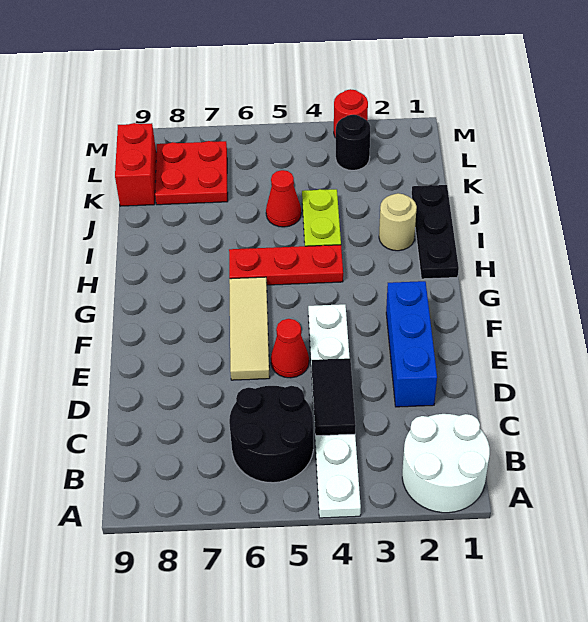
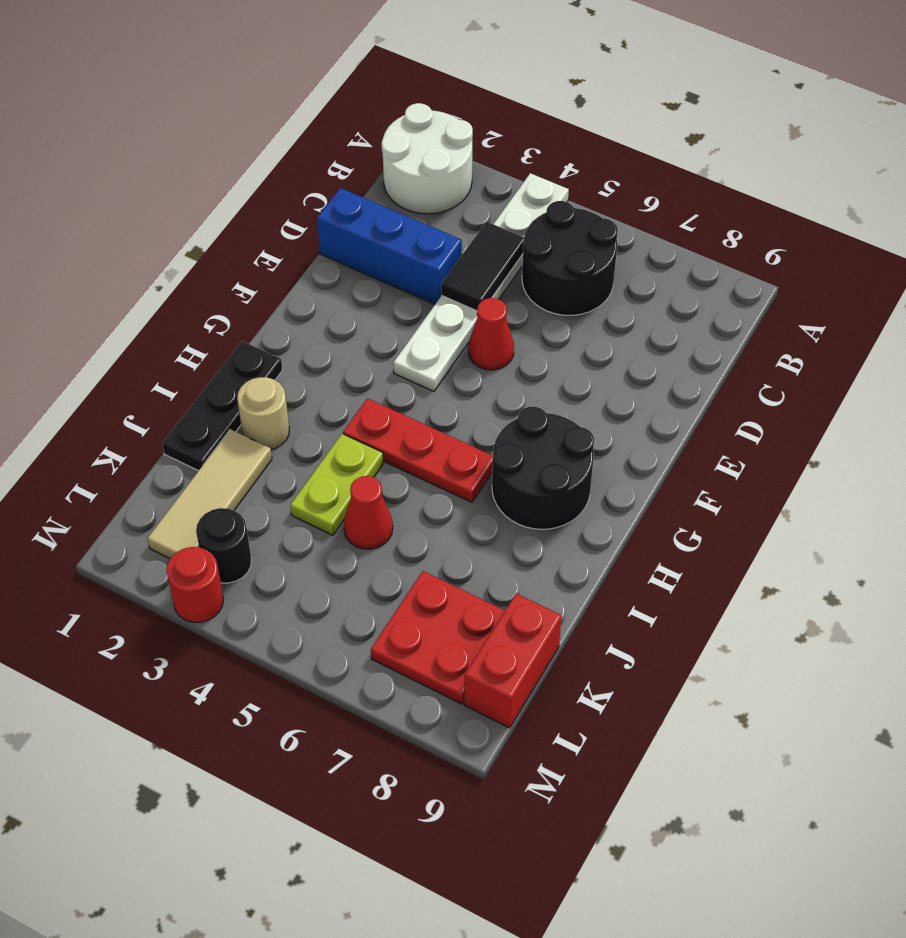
blue brick D2:F2 level 1 -> blue brick D1:D3 level 1
tan tile E6:G6 level 1 -> tan tile J2:L2 level 1
none -> black round brick G7:H8 level 1

